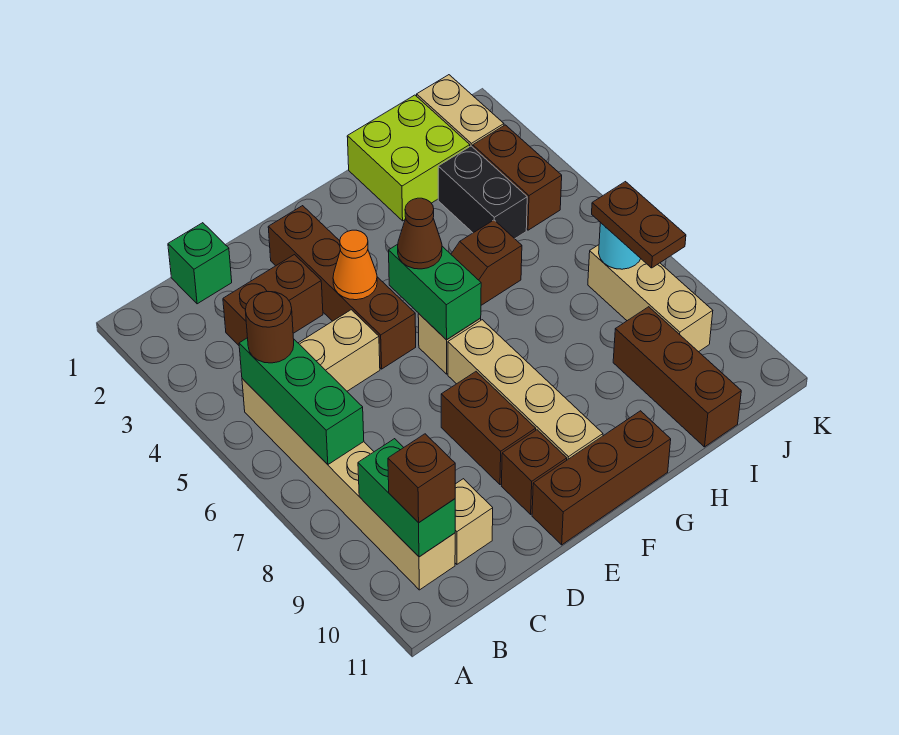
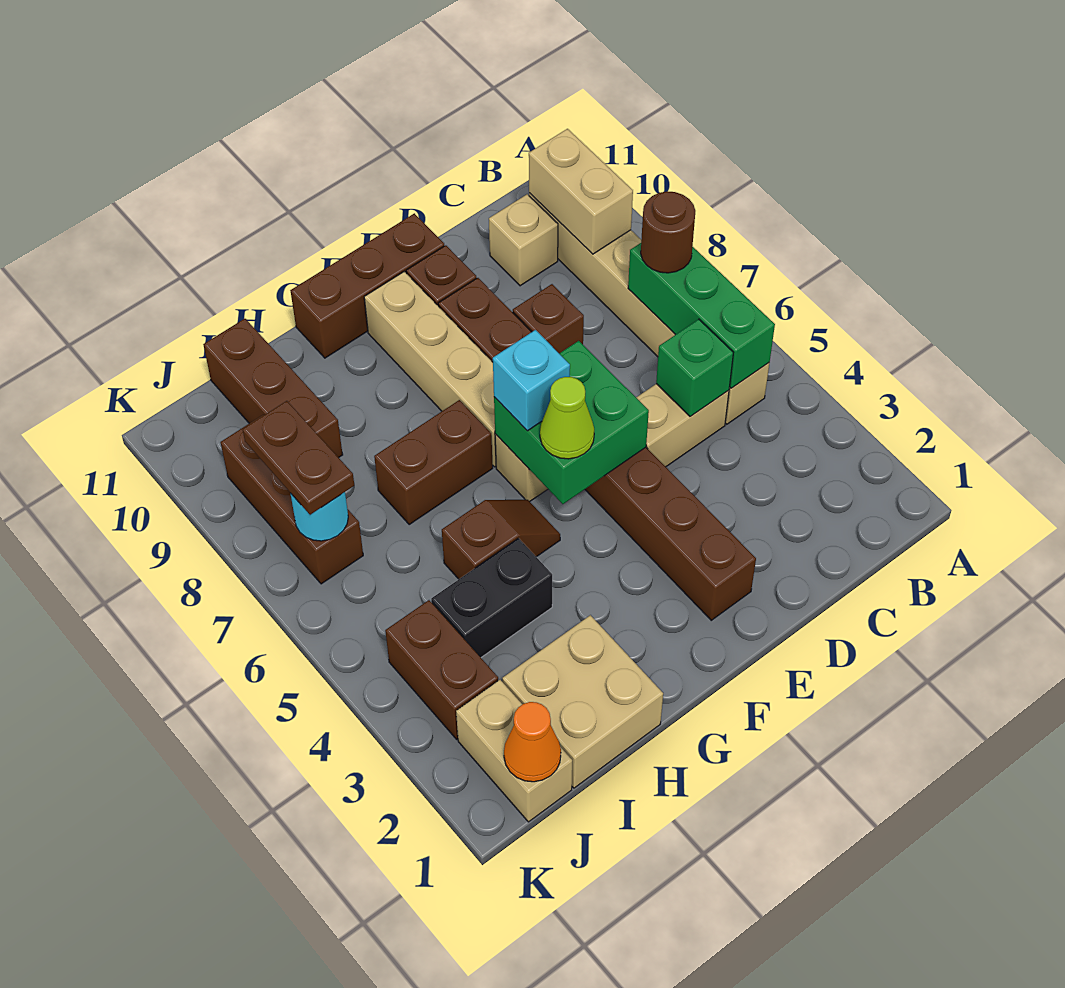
brown round brick B5 level 3 -> brown round brick B7 level 3
green brick B9:B10 level 2 -> tan brick B9:B10 level 2
brown brick B10 level 3 -> brown brick D8 level 1
green brick C1 level 1 -> green brick C5 level 2
brown brick C3:D3 level 1 -> brown brick G7:H7 level 1
orange cone E4 level 2 -> orange cone J1 level 2
green brick F5:F6 level 2 -> green brick E5:F6 level 2
brown cone F5 level 3 -> lime cone F5 level 3
none -> cyan brick F6 level 3
lime brick H1:I2 level 1 -> tan brick H1:I2 level 1
black brick I3:I4 level 1 -> black brick H4:I4 level 1
tan brick J7:J9 level 1 -> brown brick J7:J9 level 1

